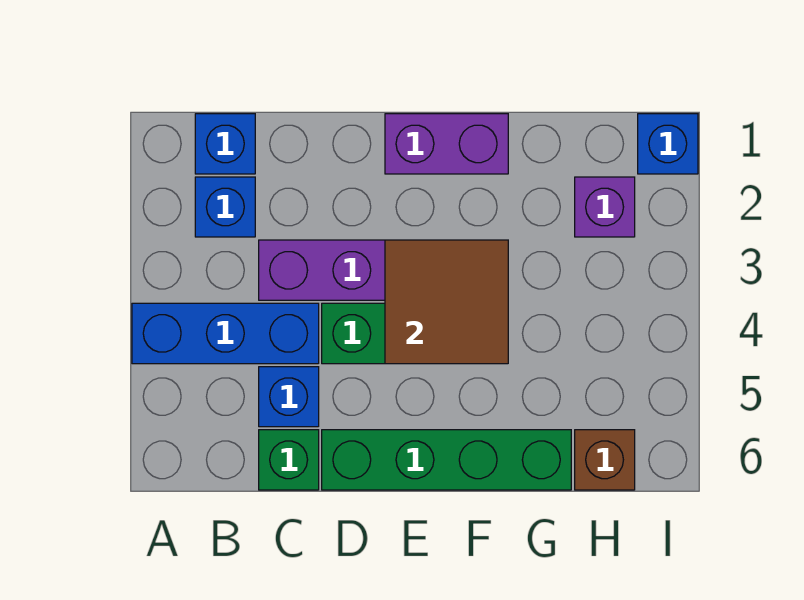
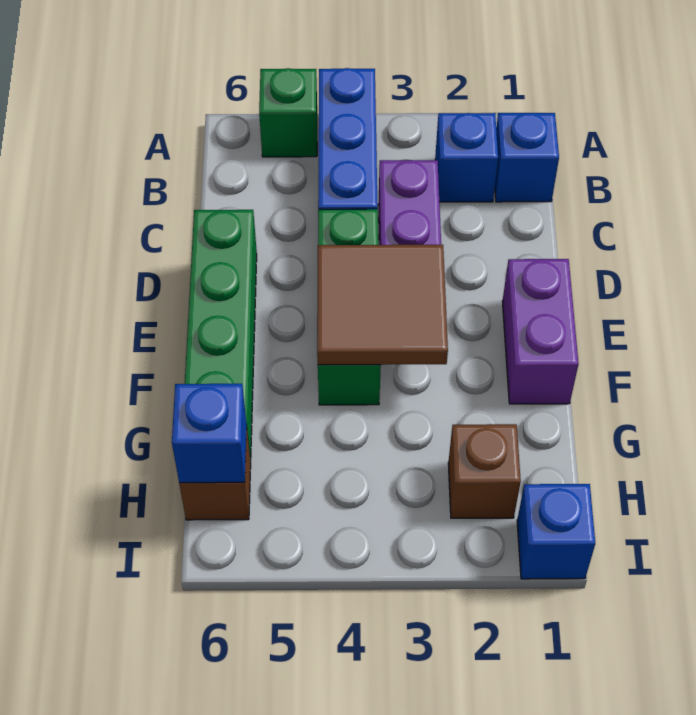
blue brick C5 level 1 -> blue brick H6 level 2
green brick C6 level 1 -> green brick A5 level 1
purple brick H2 level 1 -> brown brick H2 level 1

